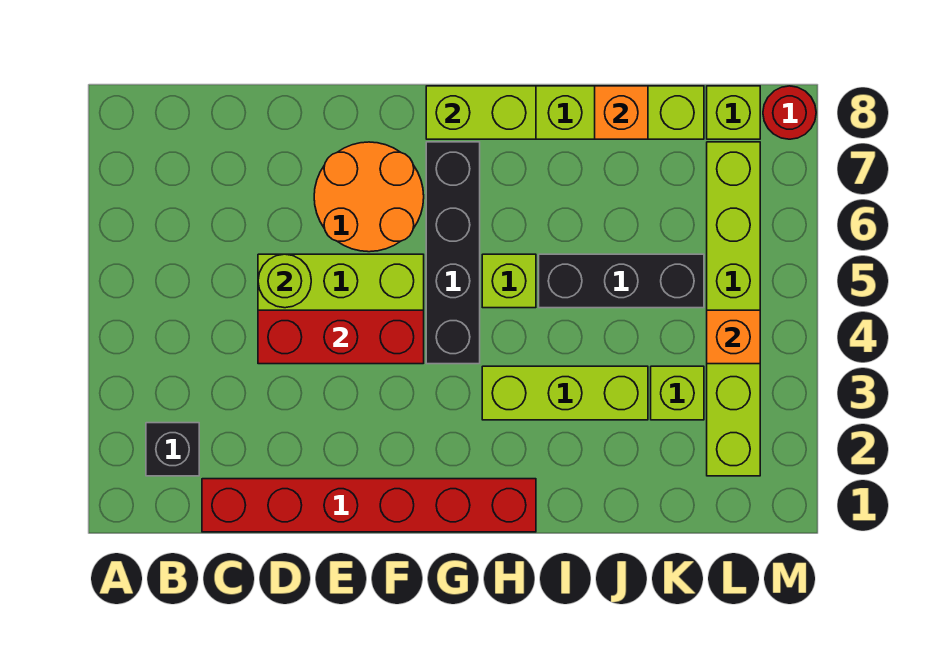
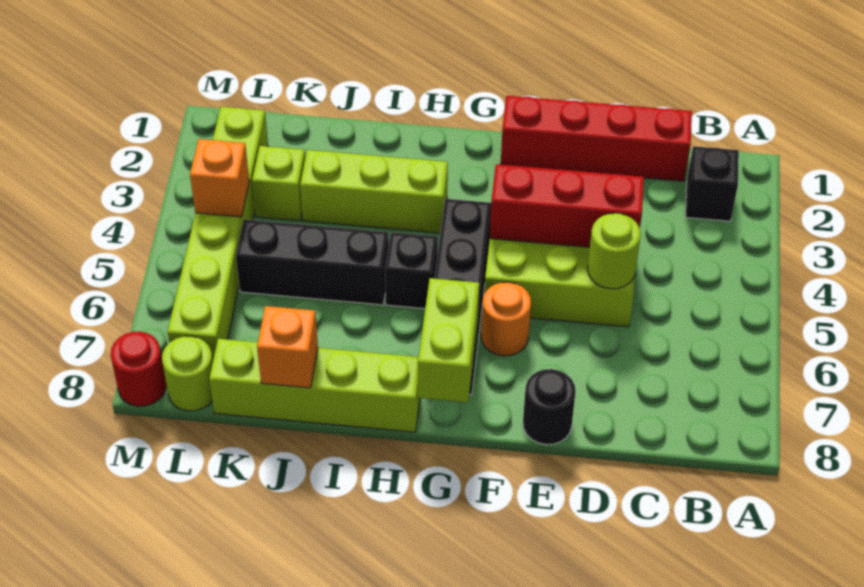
red brick C1:H1 level 1 -> red brick C1:F1 level 1
orange round brick E6:F7 level 1 -> orange round brick F6 level 1
none -> black round brick E8 level 1
lime brick G8:H8 level 2 -> lime brick G7:G8 level 2
lime brick H5 level 1 -> black brick H5 level 1
lime brick L8 level 1 -> lime round brick L8 level 1

